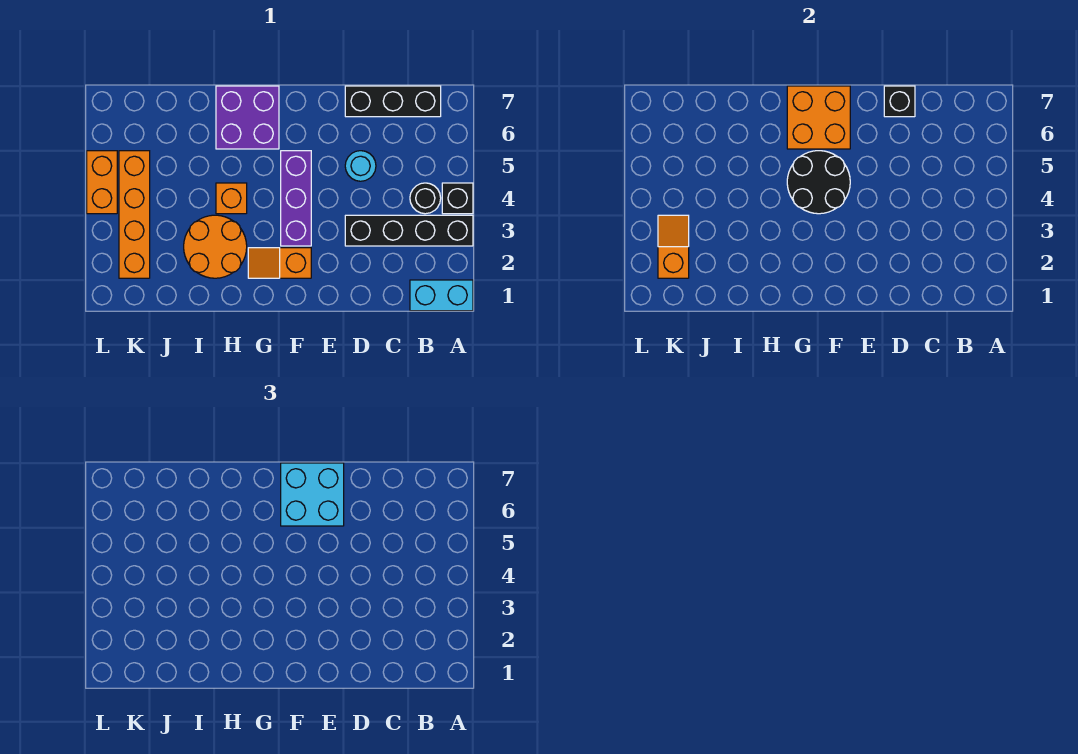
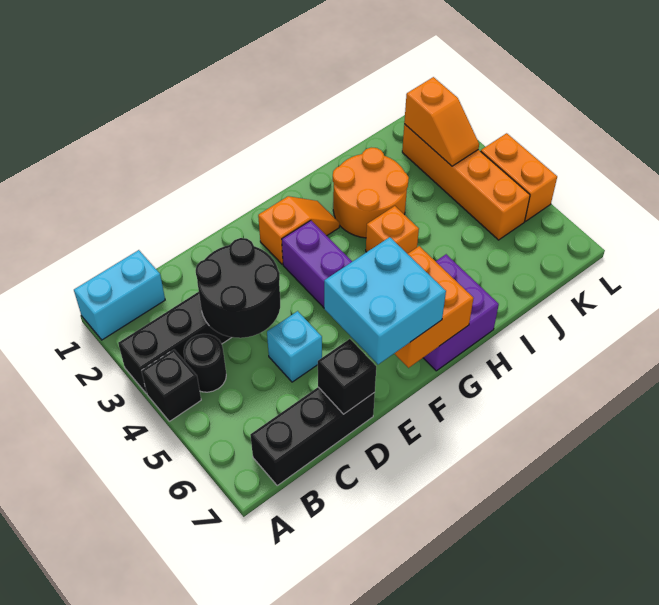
cyan round brick D5 level 1 -> cyan brick D5 level 1
black round brick F4:G5 level 2 -> black round brick C3:D4 level 2

